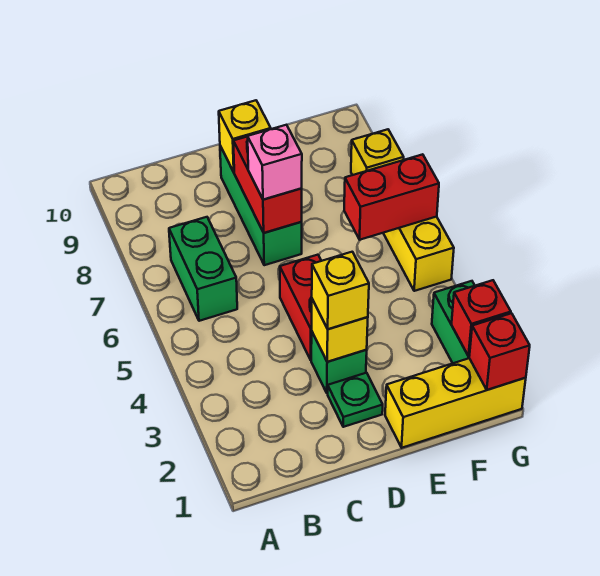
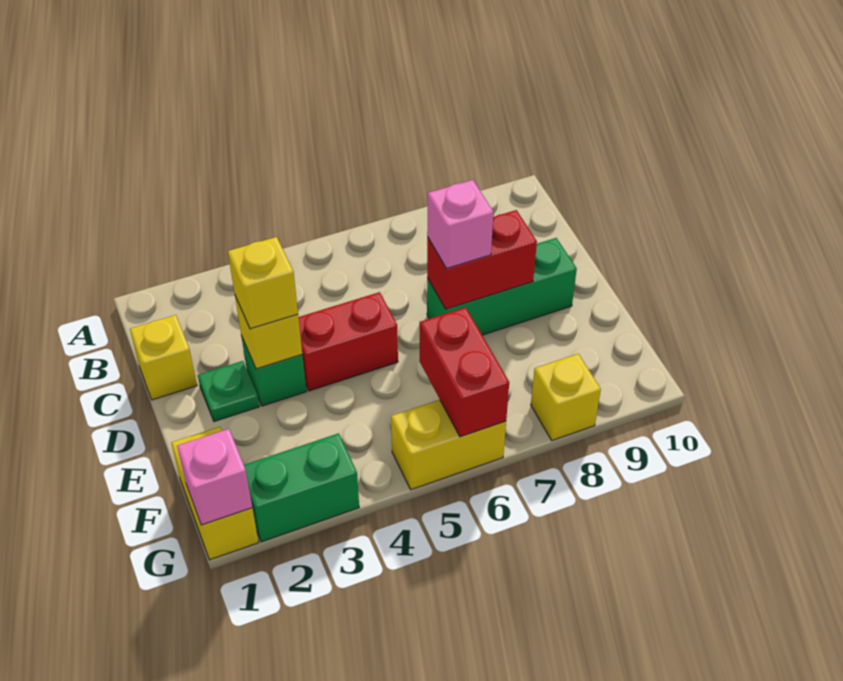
green brick B6:B7 level 1 -> none
yellow brick D9 level 2 -> yellow brick C1 level 1
yellow brick E1:G1 level 1 -> yellow brick F1:G1 level 1
red brick G1 level 2 -> pink brick G1 level 2
red brick G2 level 2 -> none

